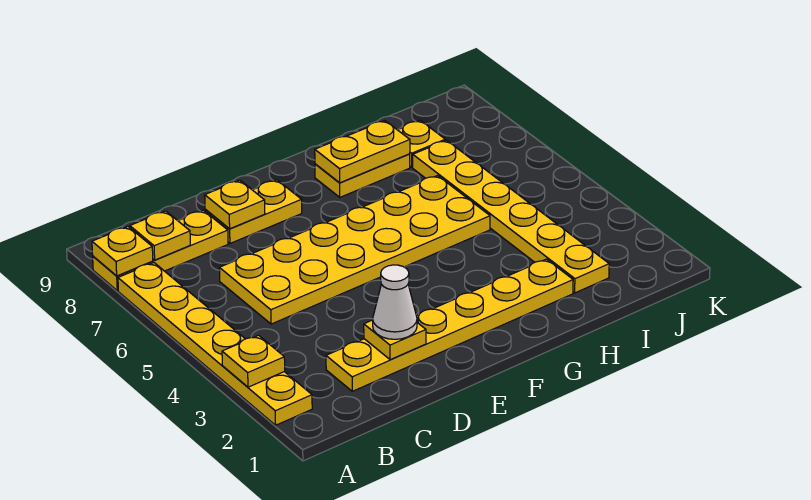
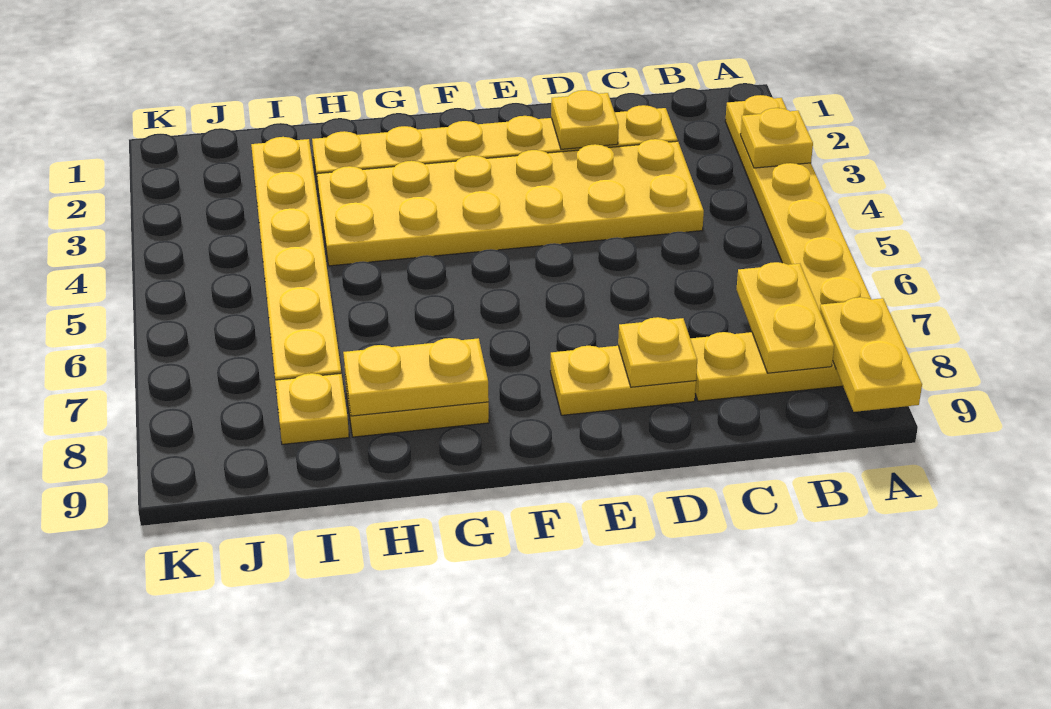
yellow plate A8 level 2 -> yellow plate A8:A9 level 2
yellow plate B8 level 2 -> yellow plate B7:B8 level 2
yellow plate C5:H6 level 1 -> yellow plate C3:H4 level 1
white cone D2 level 3 -> none

